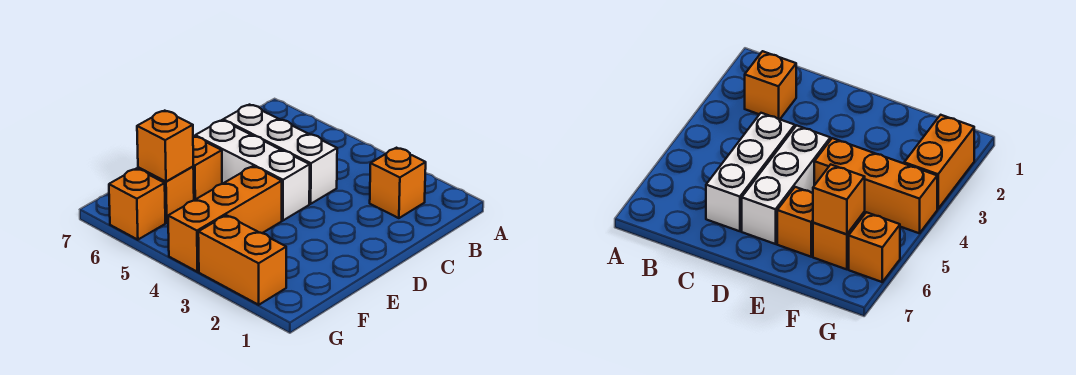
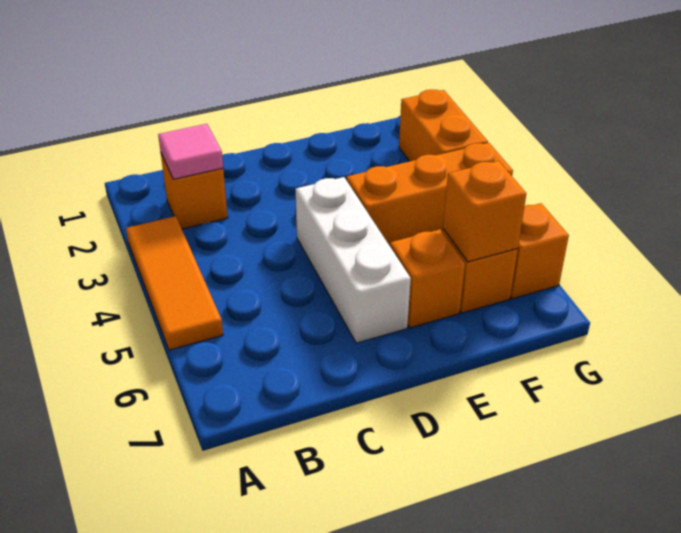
none -> orange tile A3:A5 level 1
none -> pink tile B2 level 2
white brick C4:C6 level 1 -> none

